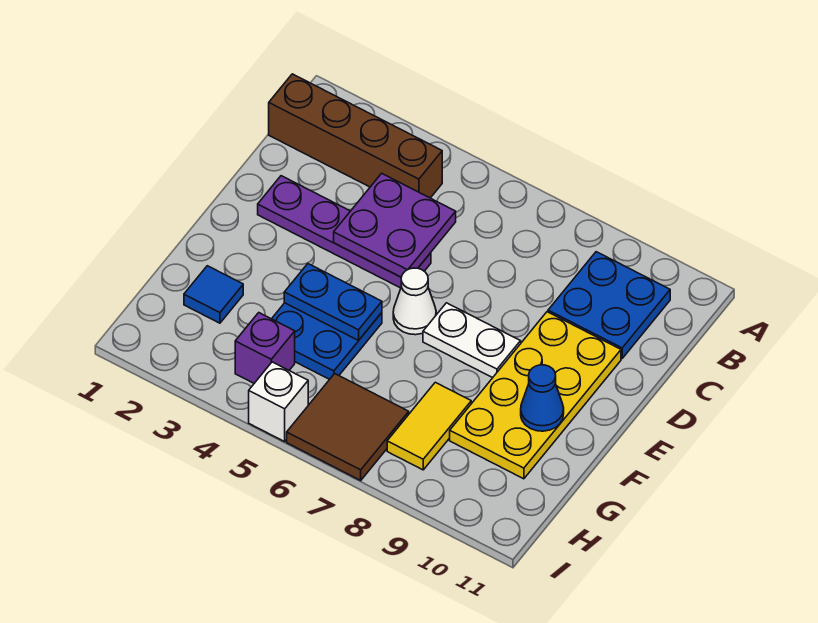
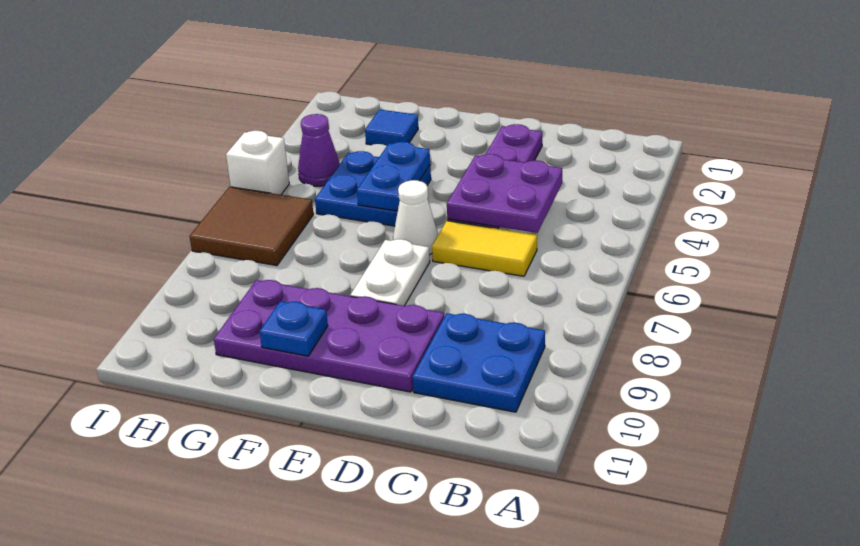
brown brick B1:B4 level 1 -> none
yellow plate D9:G10 level 1 -> purple plate D9:G10 level 1
blue cone F10 level 2 -> blue plate F10 level 2
yellow tile G8:H8 level 1 -> yellow tile C6:D6 level 1
purple brick H4 level 1 -> purple cone H4 level 1

